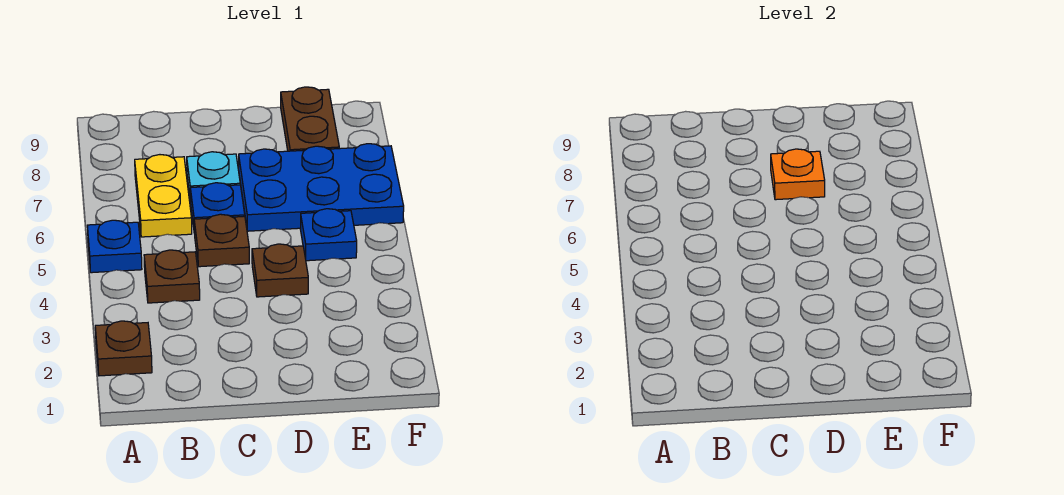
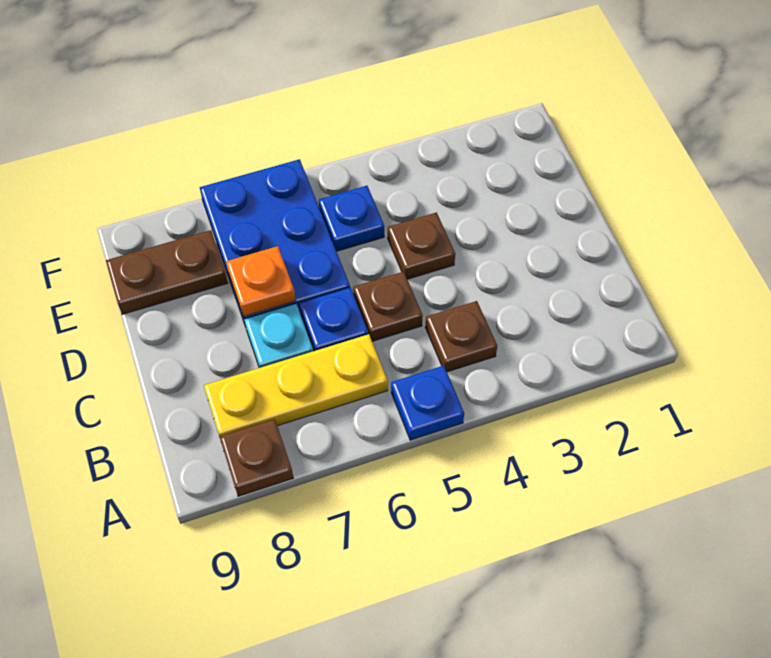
brown plate A2 level 1 -> brown plate A8 level 1
yellow plate B6:B7 level 1 -> yellow plate B6:B8 level 1

